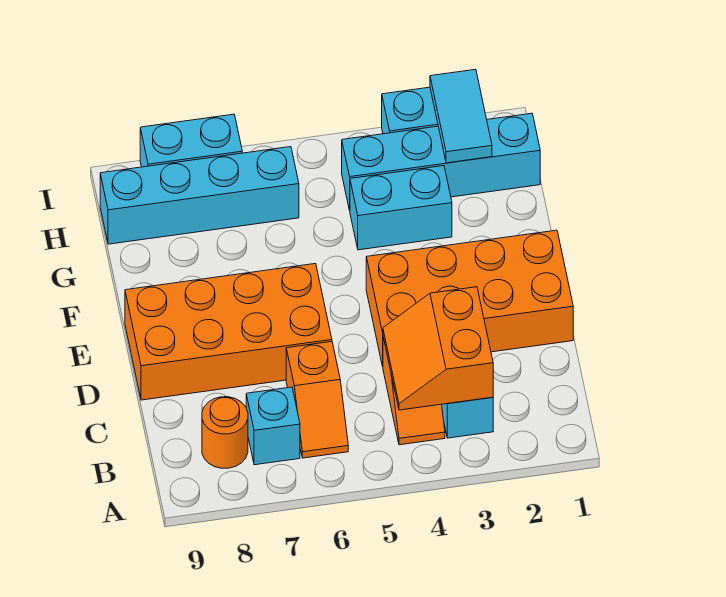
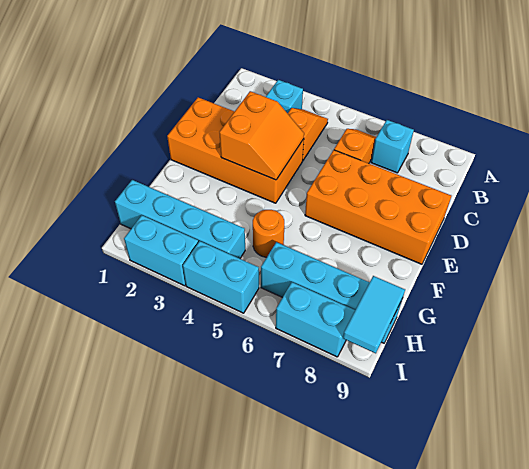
orange slope B3:C4 level 2 top 3 -> orange slope D3:E4 level 2 top 3
orange round brick B8 level 1 -> orange round brick G5 level 1
cyan brick G3:G4 level 1 -> cyan brick I4:I5 level 1
cyan tile H2:I2 level 2 -> cyan tile H9:I9 level 2

